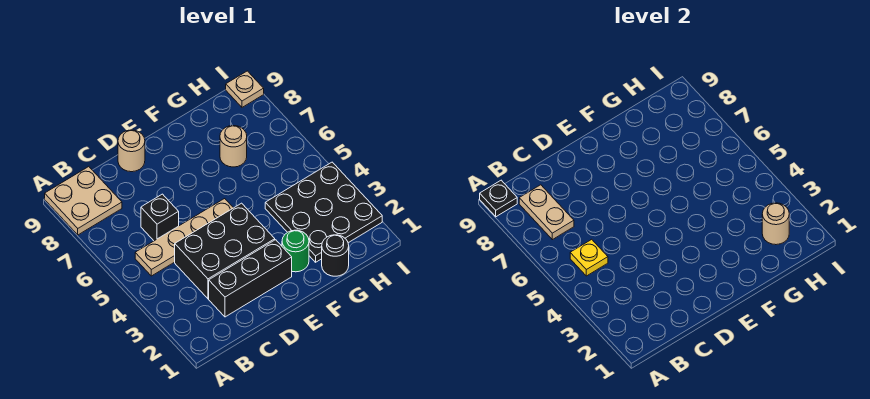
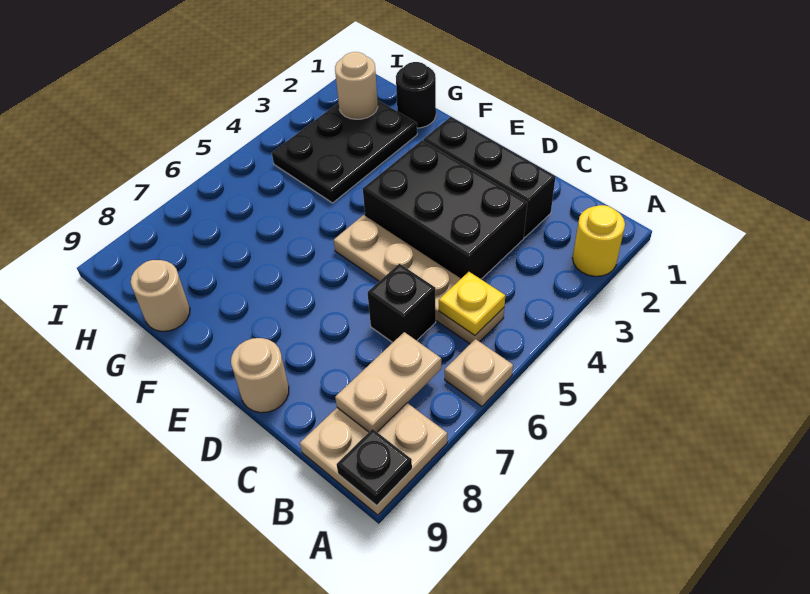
none -> yellow round brick A2 level 1
green round brick F2 level 1 -> none
black plate G2:I4 level 1 -> black plate G2:H4 level 1
tan round brick G7 level 1 -> tan round brick G9 level 1
tan plate I9 level 1 -> tan plate A6 level 1

